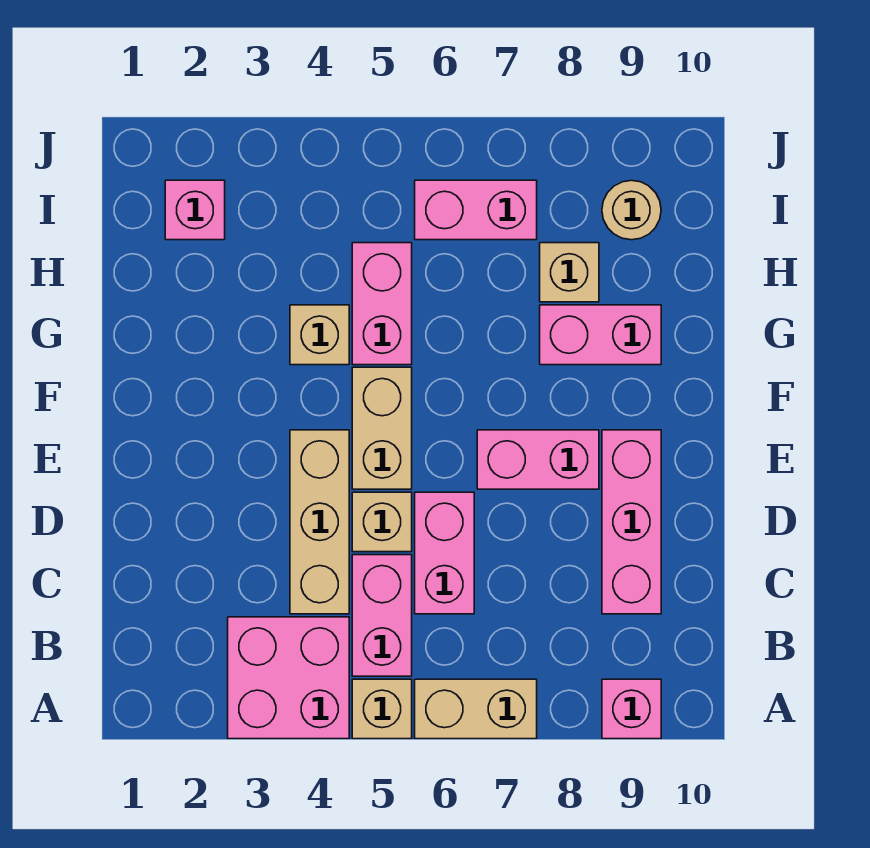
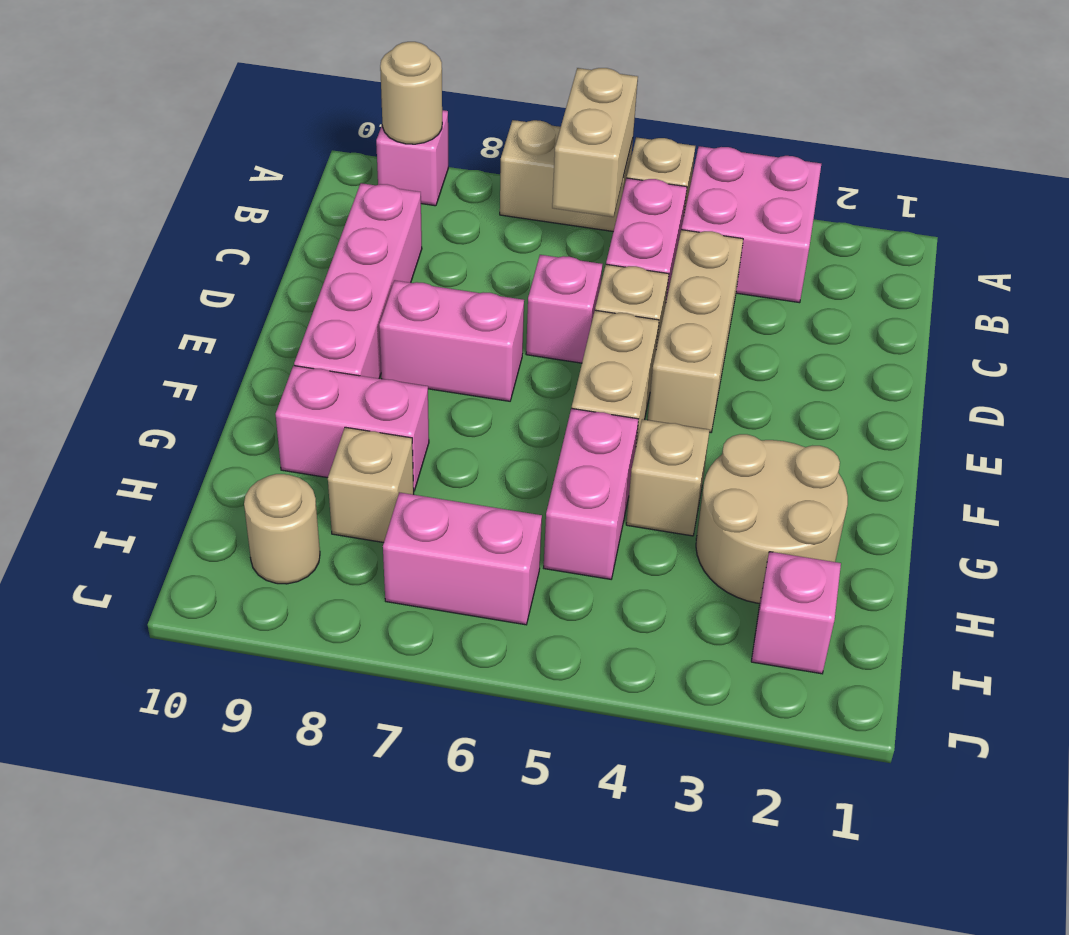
none -> tan brick A6:B6 level 2
none -> tan round brick A9 level 2
pink brick C6:D6 level 1 -> pink brick D6 level 1
pink brick C9:E9 level 1 -> pink brick C9:F9 level 1
none -> tan round brick G2:H3 level 1

